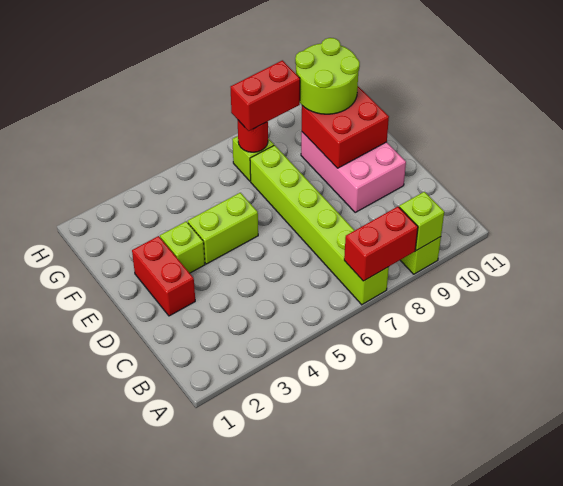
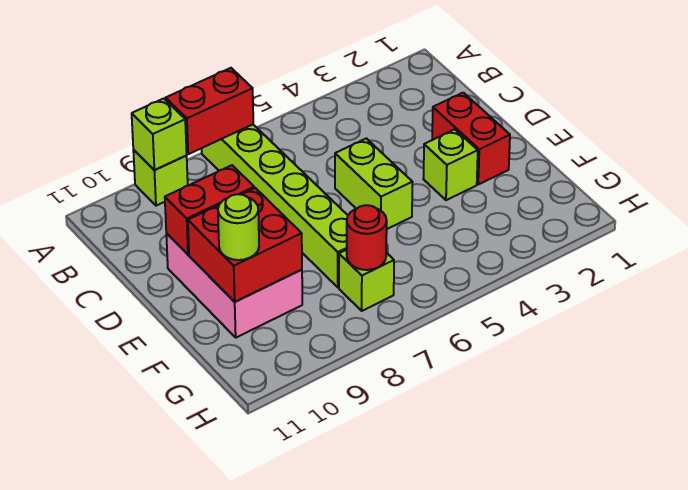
lime brick E4:E5 level 1 -> lime brick D5:E5 level 1
lime round brick F9:G10 level 3 -> lime round brick F10 level 3
red brick G7:G8 level 3 -> red brick D9:D10 level 2

